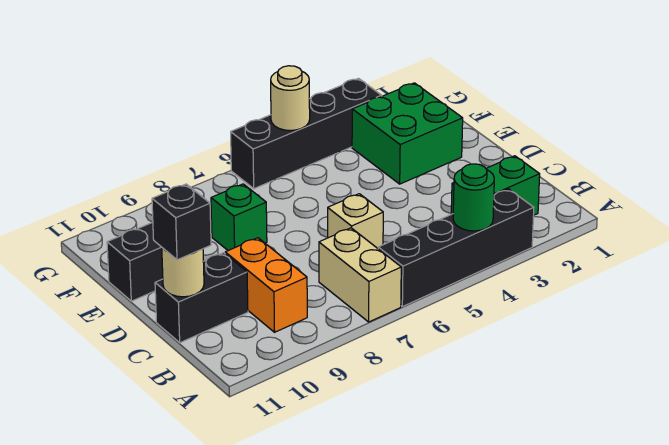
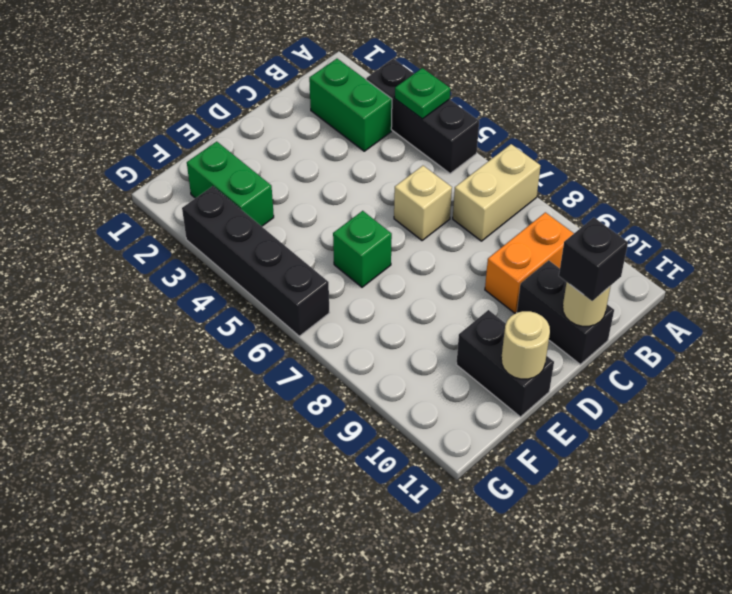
black brick A3:A6 level 1 -> black brick A3:A5 level 1
green round brick A4 level 2 -> green plate A4 level 2
green brick E2:F3 level 1 -> green brick F2:F3 level 1
green brick E8 level 1 -> green brick E6 level 1
tan round brick G5 level 2 -> tan round brick E11 level 2

